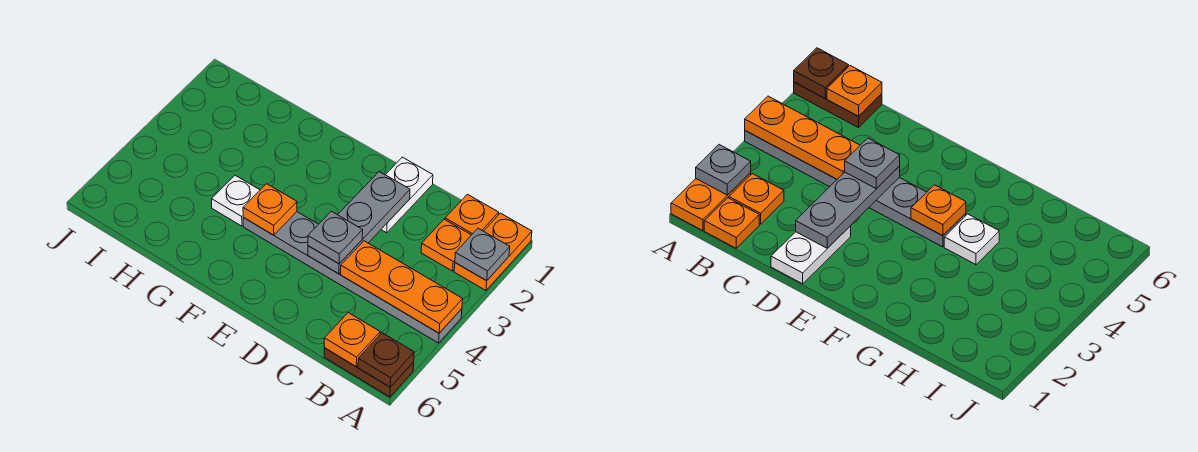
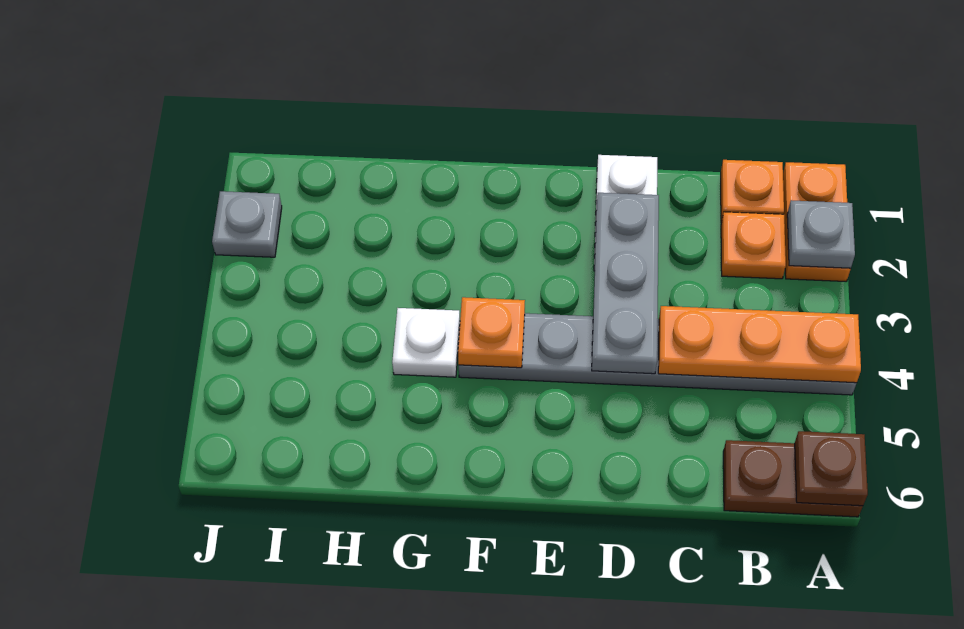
orange plate B6 level 2 -> none
grey plate D4 level 3 -> grey plate J2 level 1

